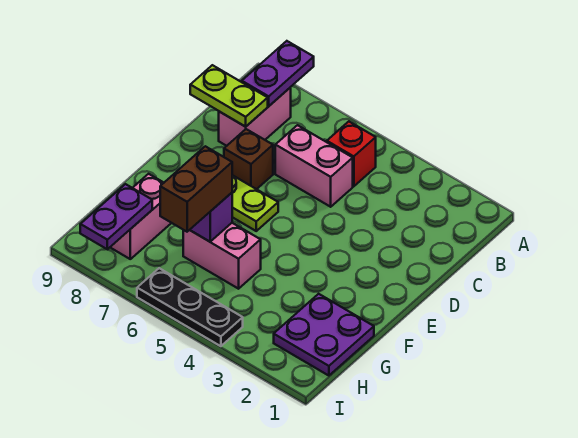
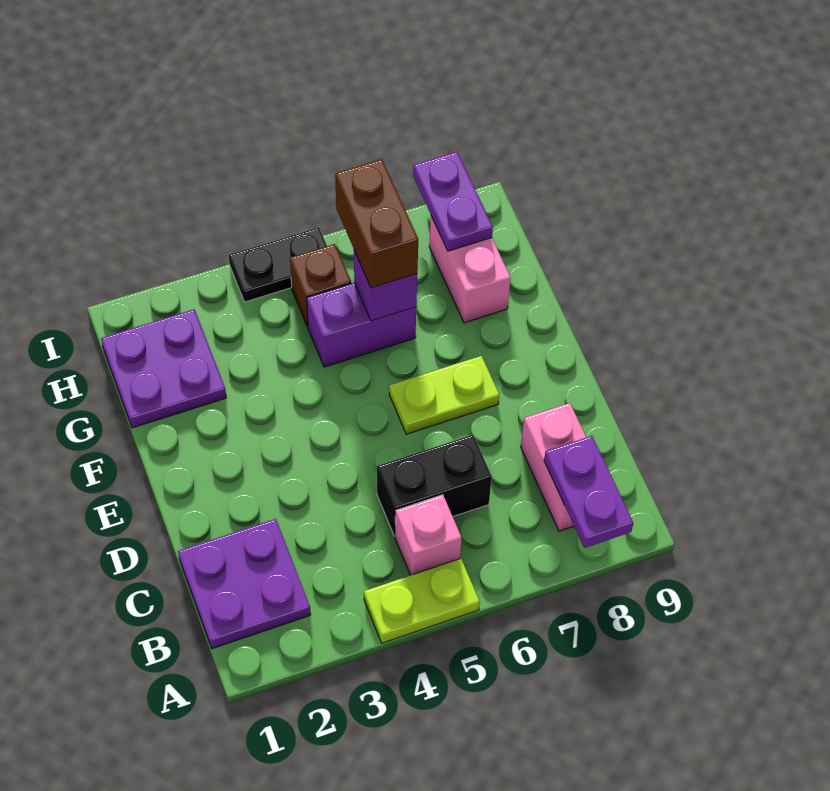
none -> purple plate B1:C2 level 1
red brick B5 level 1 -> pink brick B5 level 1
pink brick C5:C6 level 1 -> black brick C5:C6 level 1
lime plate C8:C9 level 2 -> lime plate A4:A5 level 1
brown brick D7 level 1 -> brown brick H5 level 1
pink brick G5:G6 level 1 -> purple brick G5:G6 level 1
black plate I4:I6 level 1 -> black plate I4:I5 level 1

